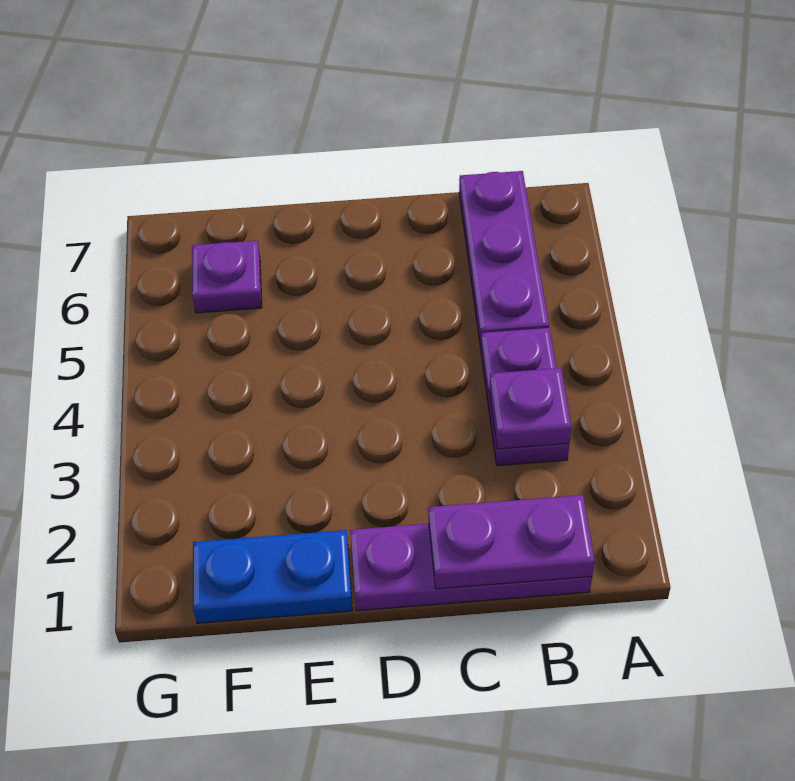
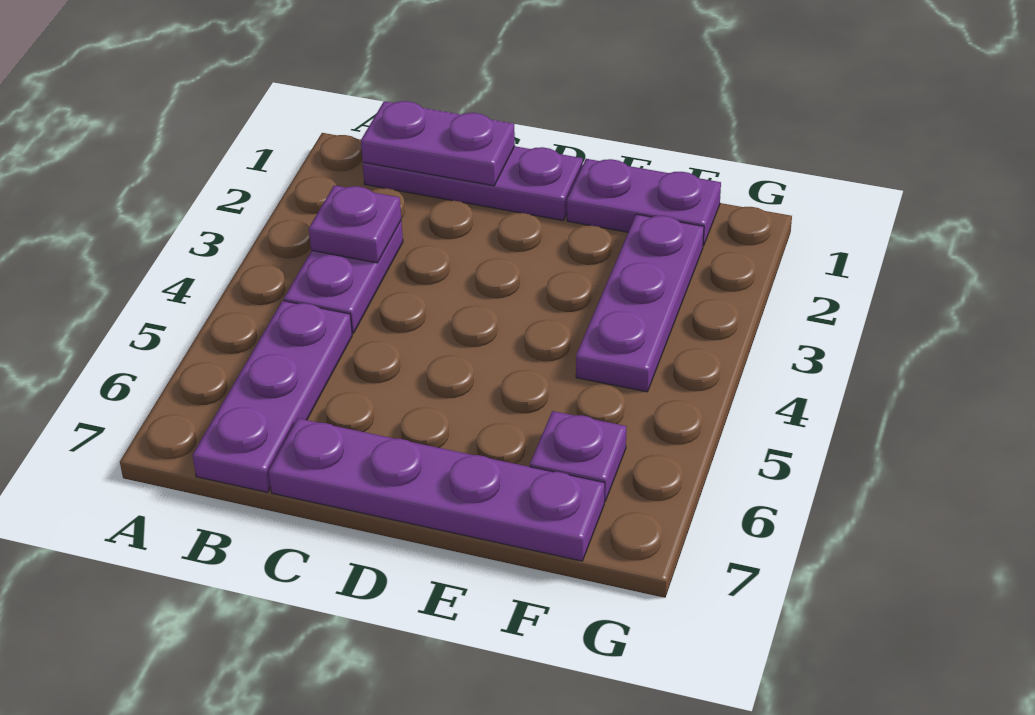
none -> purple plate C7:F7 level 1
blue plate E1:F1 level 1 -> purple plate E1:F1 level 1
none -> purple plate F2:F4 level 1

